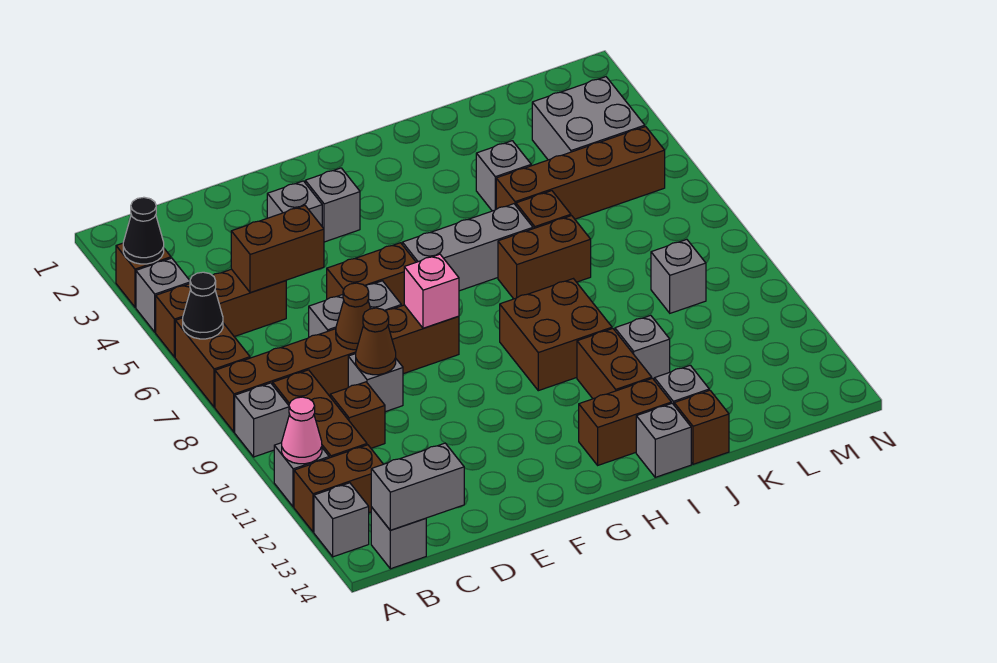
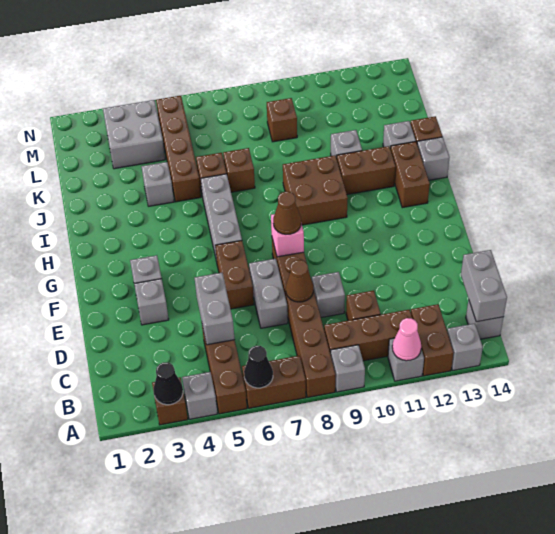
brown brick C5:D5 level 2 -> grey brick C5:D5 level 2
brown cone D9 level 2 -> brown cone F8 level 3
brown brick I7:J7 level 1 -> brown brick J7 level 1
grey brick L9 level 1 -> brown brick L9 level 1

